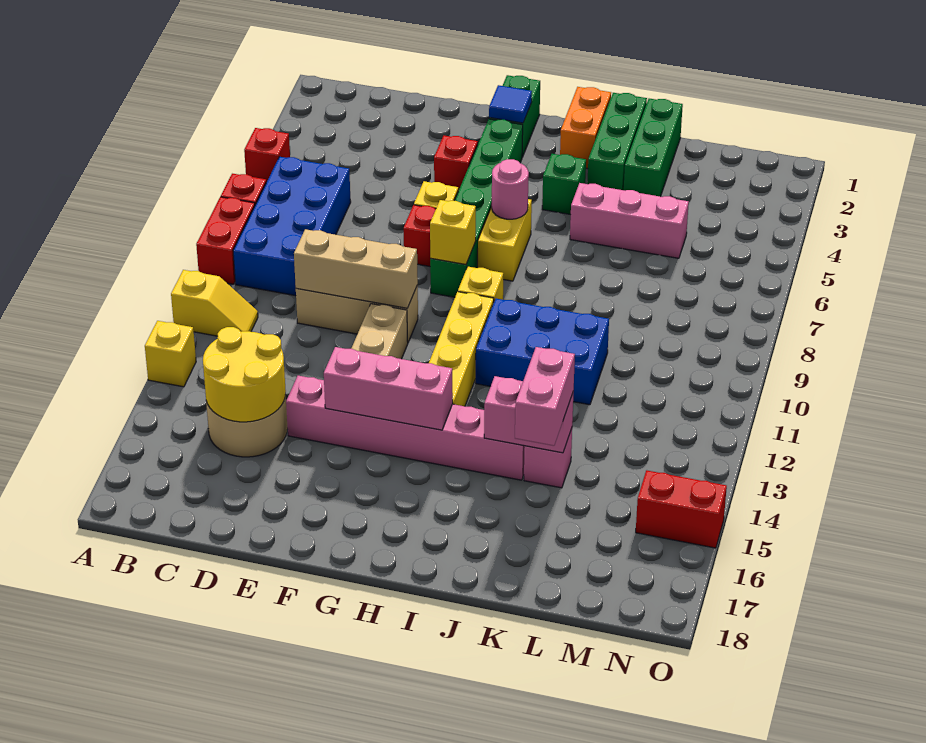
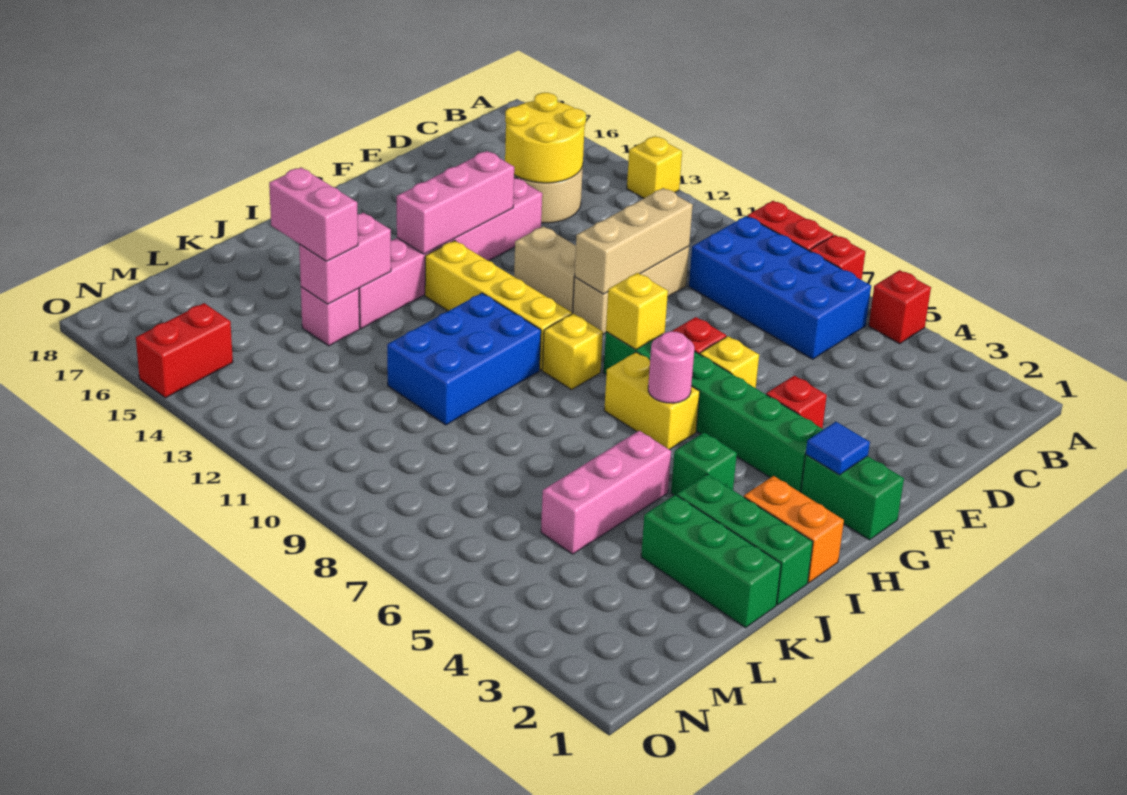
yellow slope A11:B11 level 1 top A -> none

